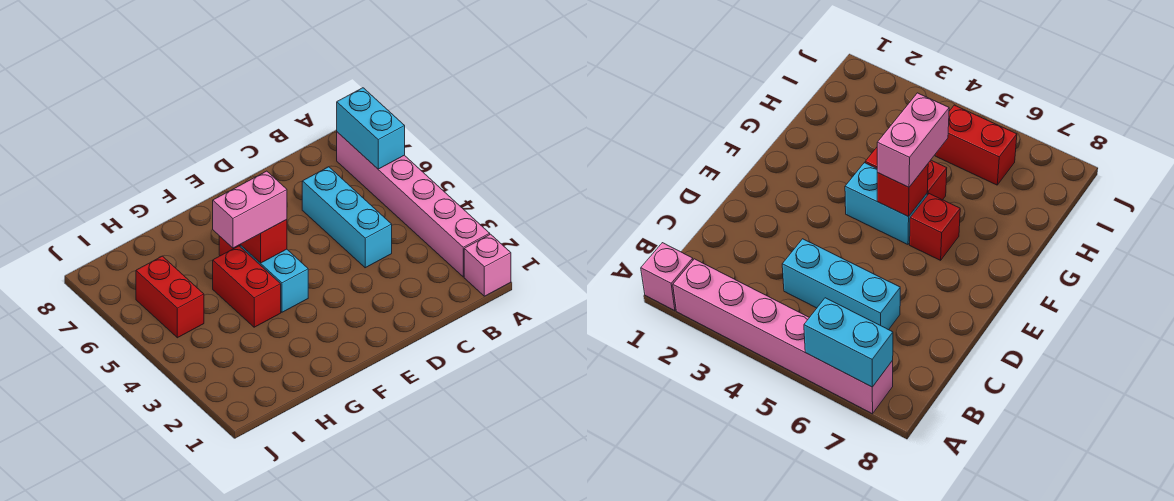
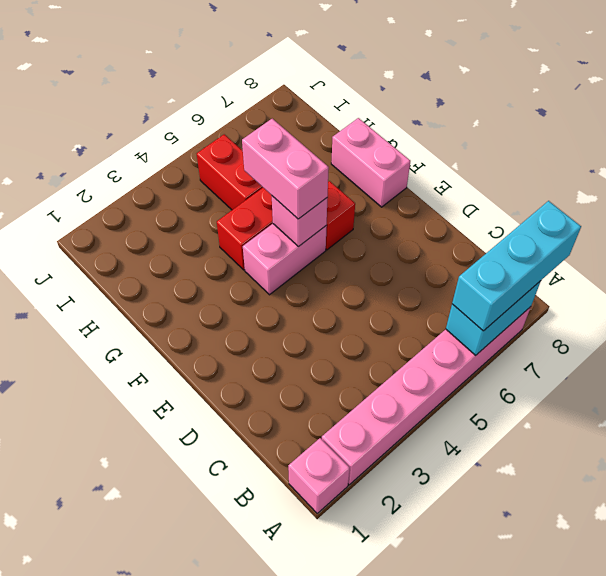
cyan brick C4:C6 level 1 -> cyan brick A6:A8 level 3
cyan brick F4:F5 level 1 -> pink brick F4:F5 level 1
red brick F5 level 2 -> pink brick F5 level 2
none -> pink brick F8:G8 level 1
red brick I5:I6 level 1 -> red brick H5:I5 level 1

